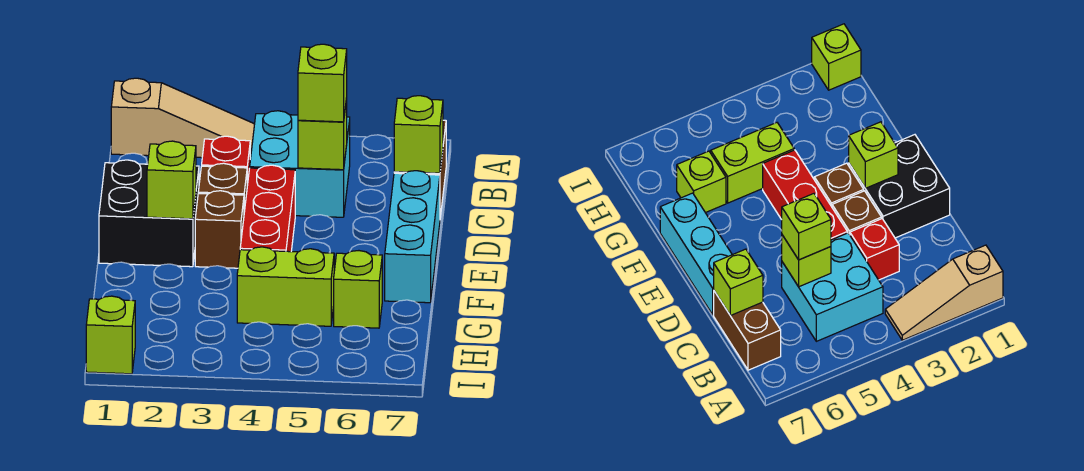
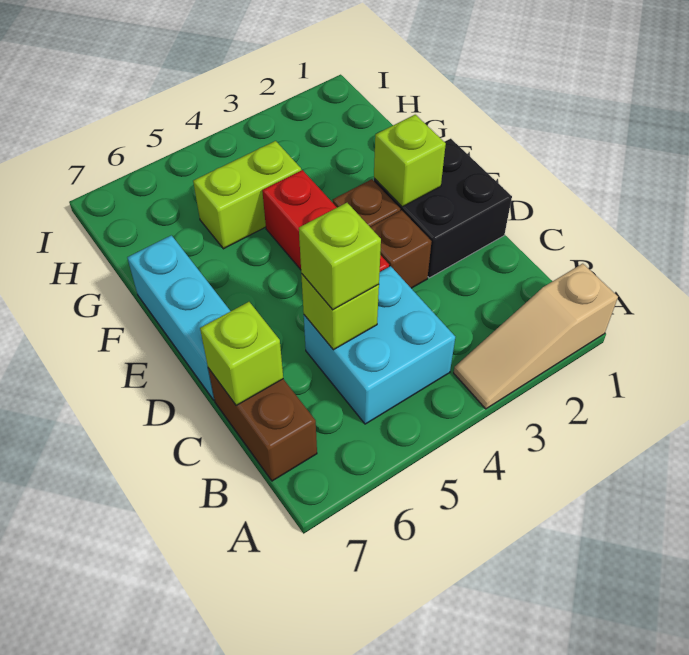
red brick C3 level 1 -> none
lime brick G6 level 1 -> none
lime brick I1 level 1 -> none

